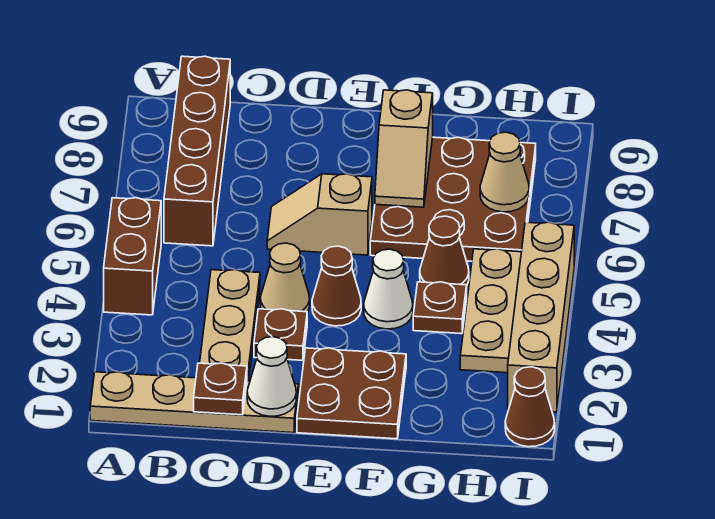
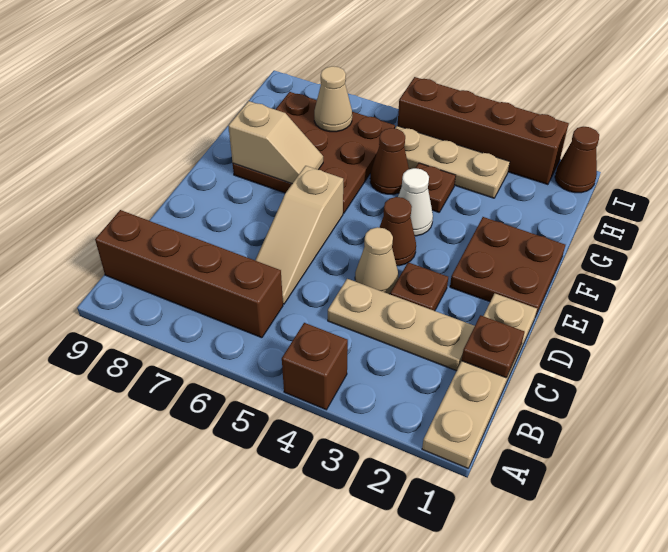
brown brick A4:A5 level 1 -> brown brick A4 level 1
white cone D1 level 2 -> none
tan slope D6:E6 level 1 top E -> tan slope C6:E6 level 1 top E
tan brick I2:I5 level 1 -> brown brick I2:I5 level 1

